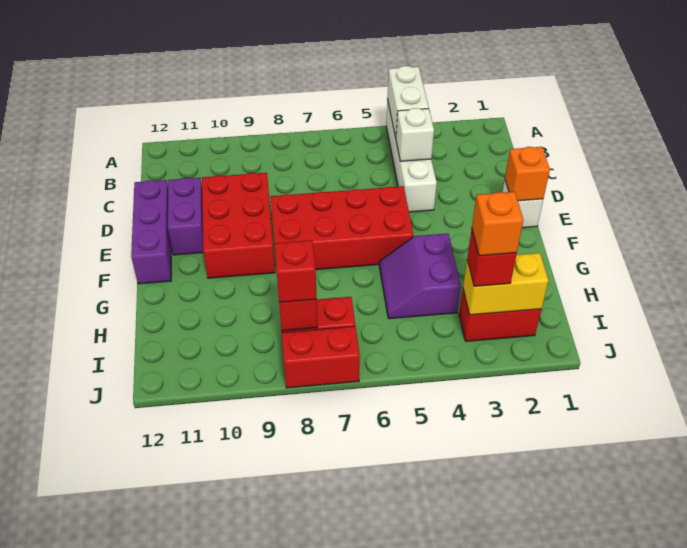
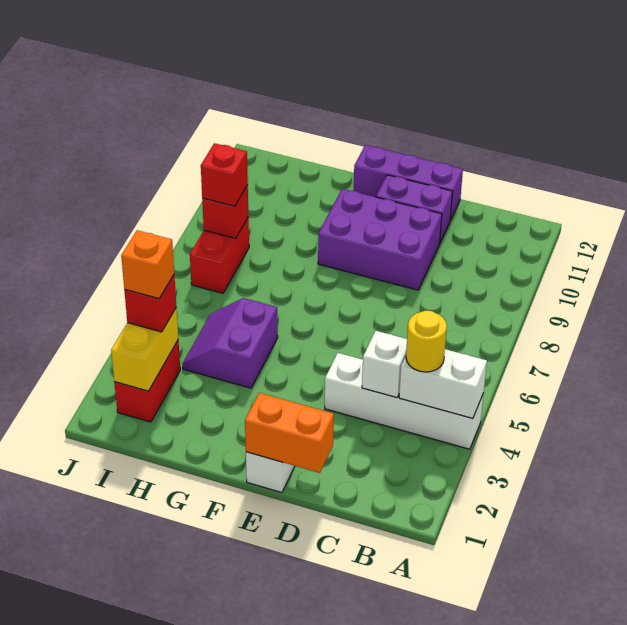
none -> yellow round brick B4 level 3
red brick D9:F10 level 1 -> purple brick D9:F10 level 1
orange brick E1 level 2 -> orange brick D1:E1 level 2
red brick E5:F8 level 1 -> none
purple slope G4:H5 level 1 top 4 -> purple slope G4:H5 level 1 top G
red brick J7:J8 level 1 -> none

